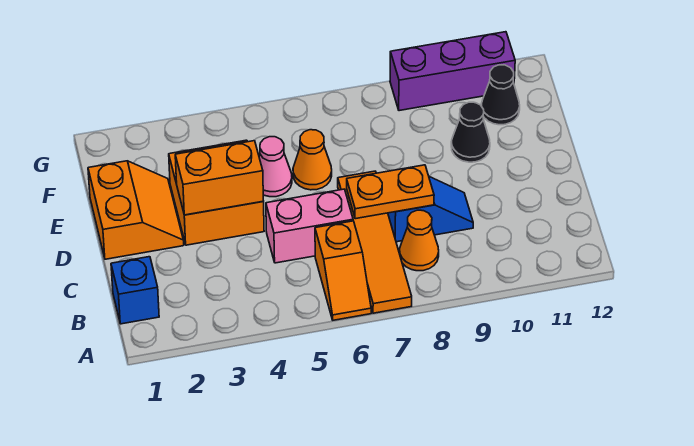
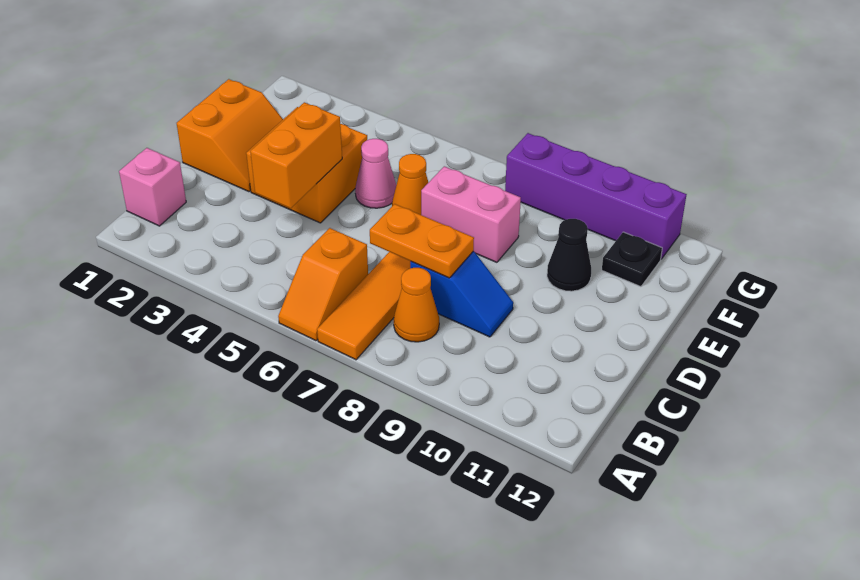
blue brick B1 level 1 -> pink brick B1 level 1
pink brick C5:C6 level 1 -> pink brick E7:E8 level 1
orange brick D3:D4 level 2 -> orange brick C4:D4 level 2
black cone F11 level 1 -> black plate F11 level 1
purple brick G9:G11 level 1 -> purple brick G8:G11 level 1

